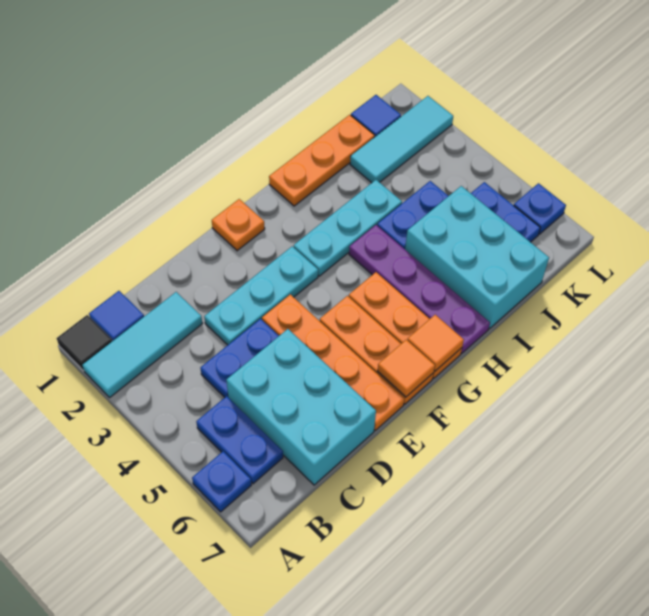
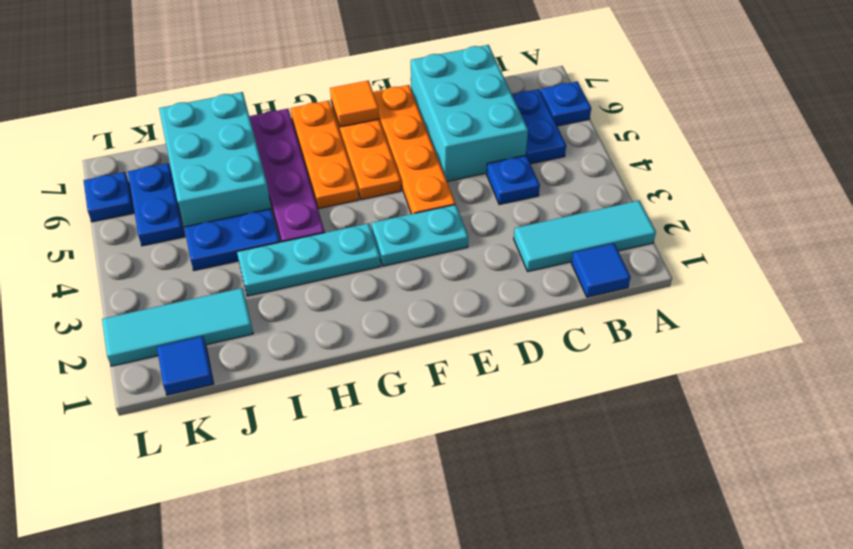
black tile A1 level 1 -> none
blue plate C4:D4 level 1 -> blue plate C4 level 1
cyan plate D3:F3 level 1 -> cyan plate E3:F3 level 1
orange plate F1 level 1 -> none
orange tile G7 level 2 -> none
orange plate H1:J1 level 1 -> none

